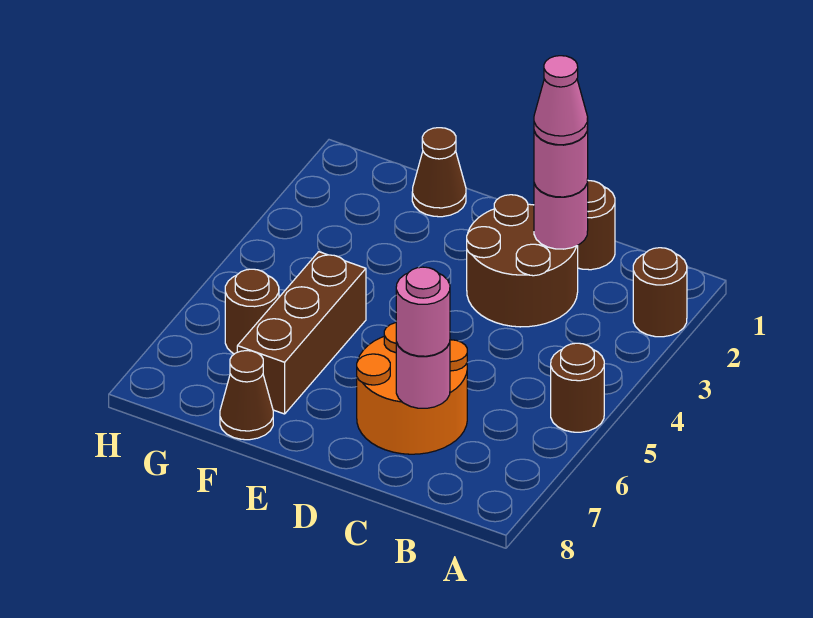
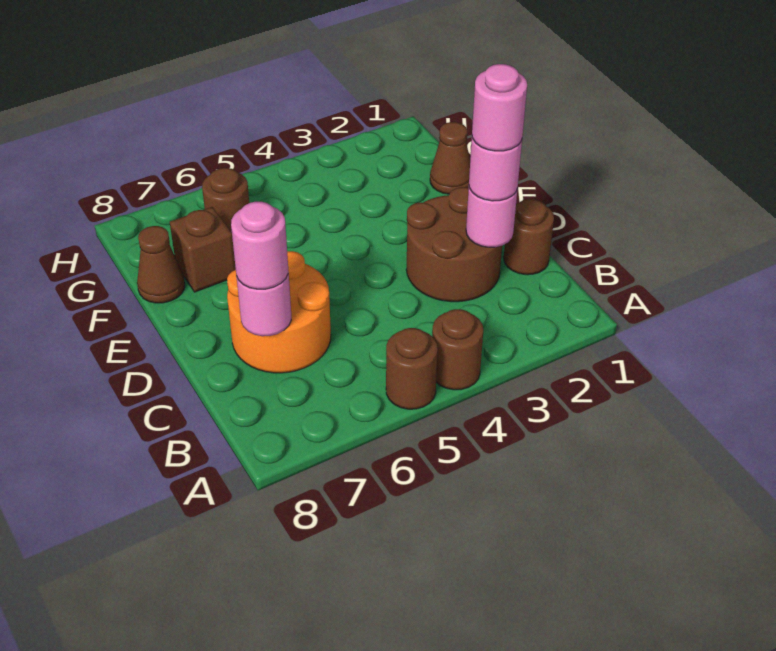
brown round brick A2 level 1 -> brown round brick A4 level 1
pink cone C2 level 4 -> pink round brick C2 level 4
brown brick F5:F7 level 1 -> brown brick F7 level 1

